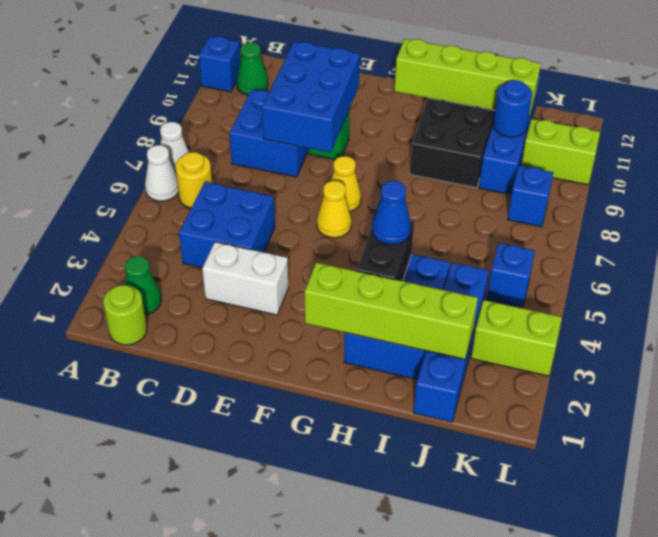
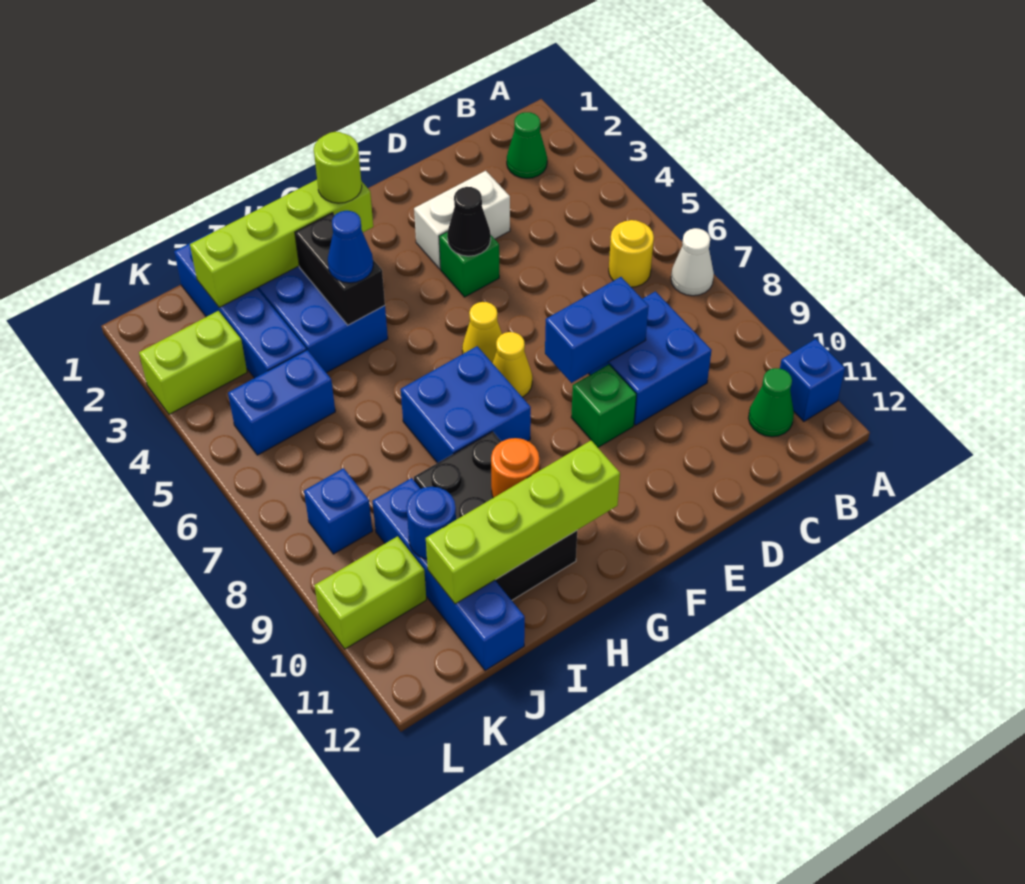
white cone A6 level 1 -> none
lime round brick B1 level 1 -> lime round brick G2 level 3
blue brick C4:D5 level 1 -> blue brick G7:H8 level 1
blue brick D8:E10 level 2 -> blue brick D8:E8 level 2
none -> green brick E4 level 1
none -> black cone E4 level 2
none -> orange round brick H10 level 2
blue brick K5 level 1 -> blue brick J5:K5 level 1

